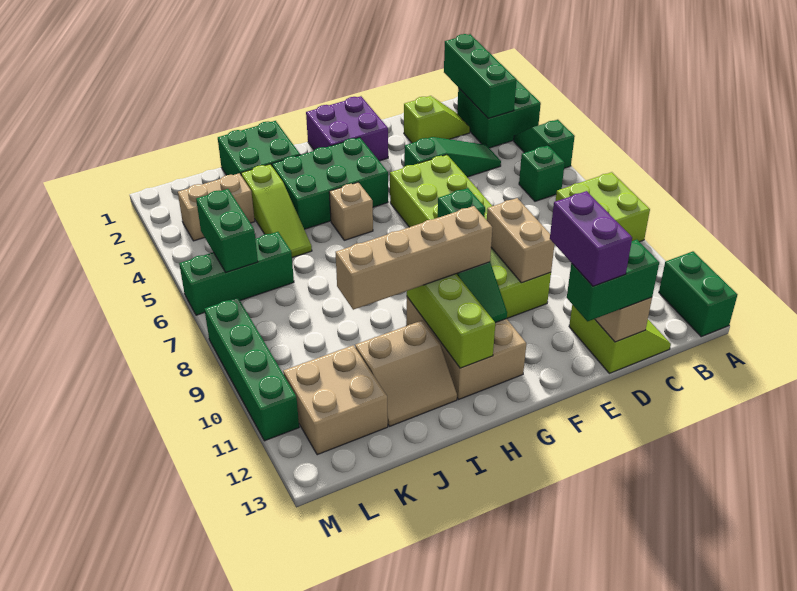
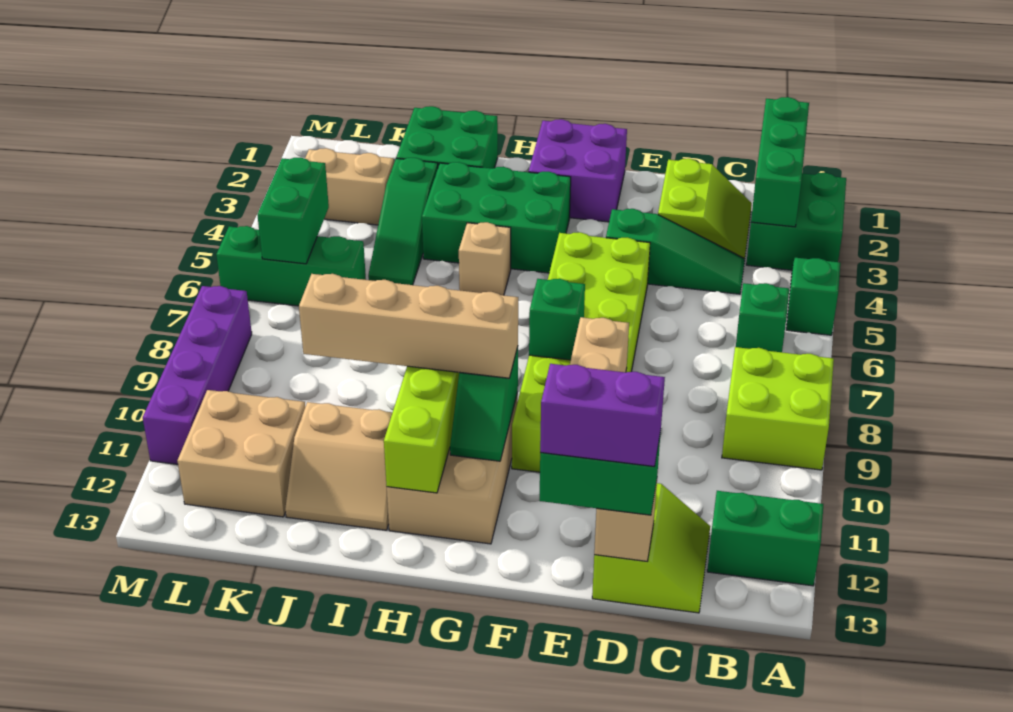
green brick A12:A13 level 1 -> green brick A12:B12 level 1
lime slope C2:D2 level 1 top D -> lime slope C2:D3 level 1 top D
purple brick E12:E13 level 4 -> purple brick D13:E13 level 4
lime slope J3:J5 level 1 top 3 -> green slope J3:J5 level 1 top 3
green brick M8:M11 level 1 -> purple brick M8:M11 level 1

